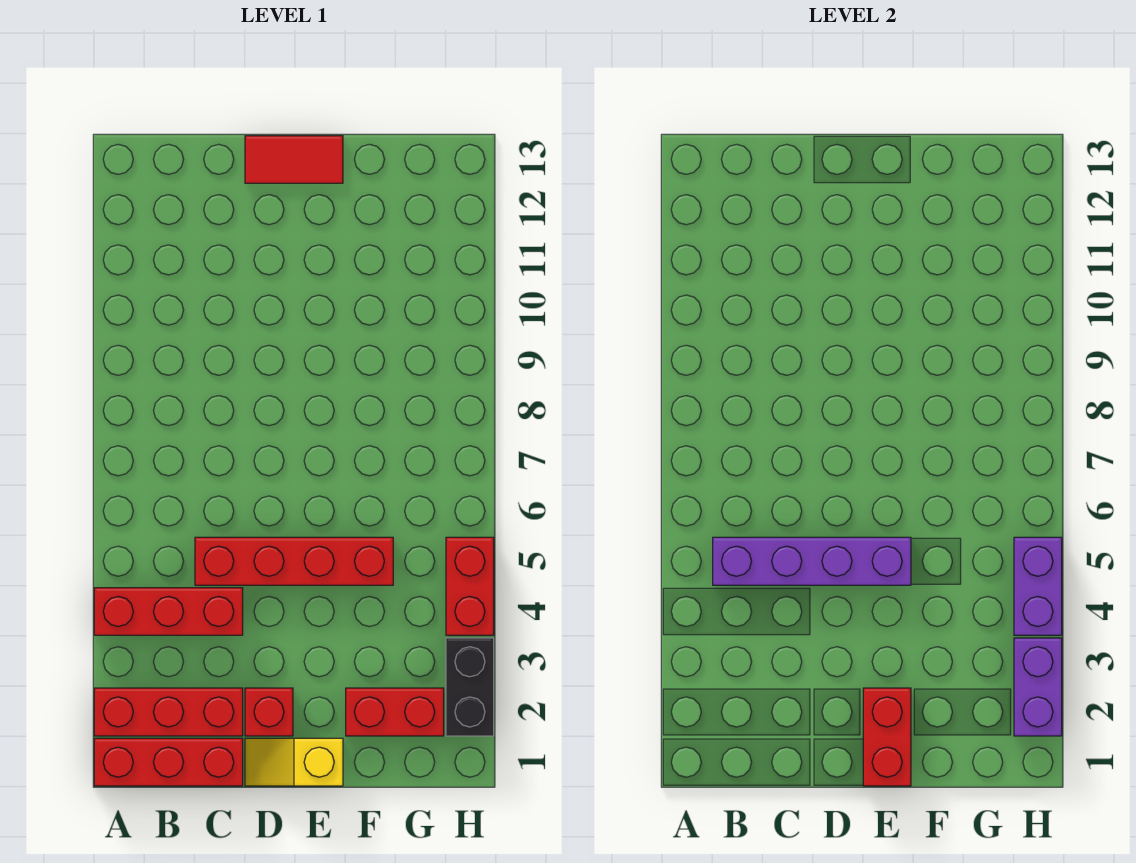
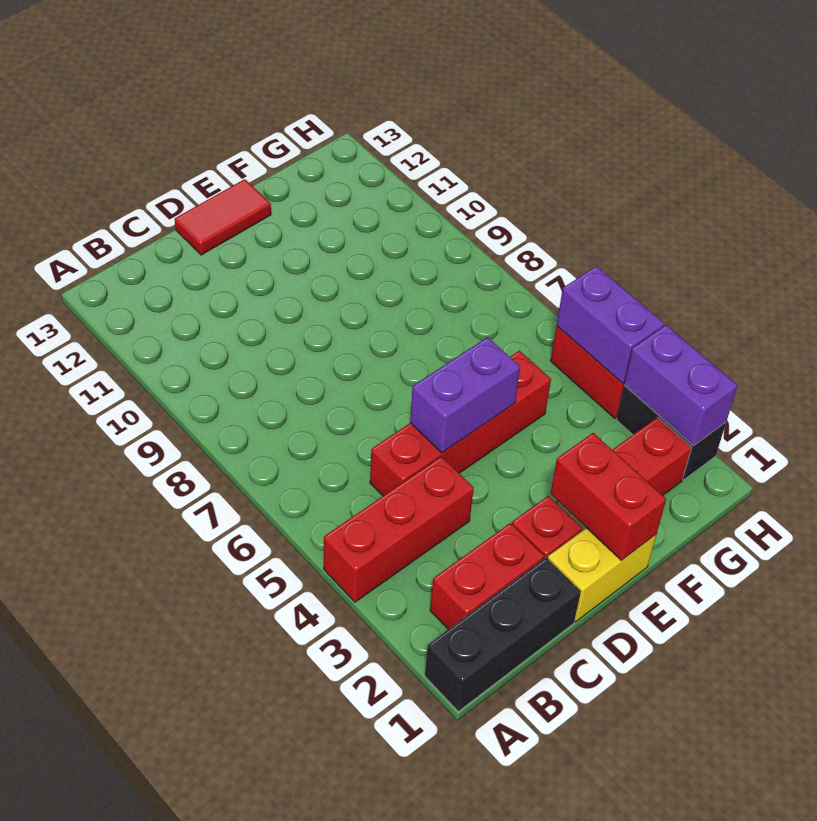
red brick A1:C1 level 1 -> black brick A1:C1 level 1
red brick A2:C2 level 1 -> red brick B2:C2 level 1
purple brick B5:E5 level 2 -> purple brick D5:E5 level 2
yellow slope D1:E1 level 1 top E -> yellow brick D1:E1 level 1

